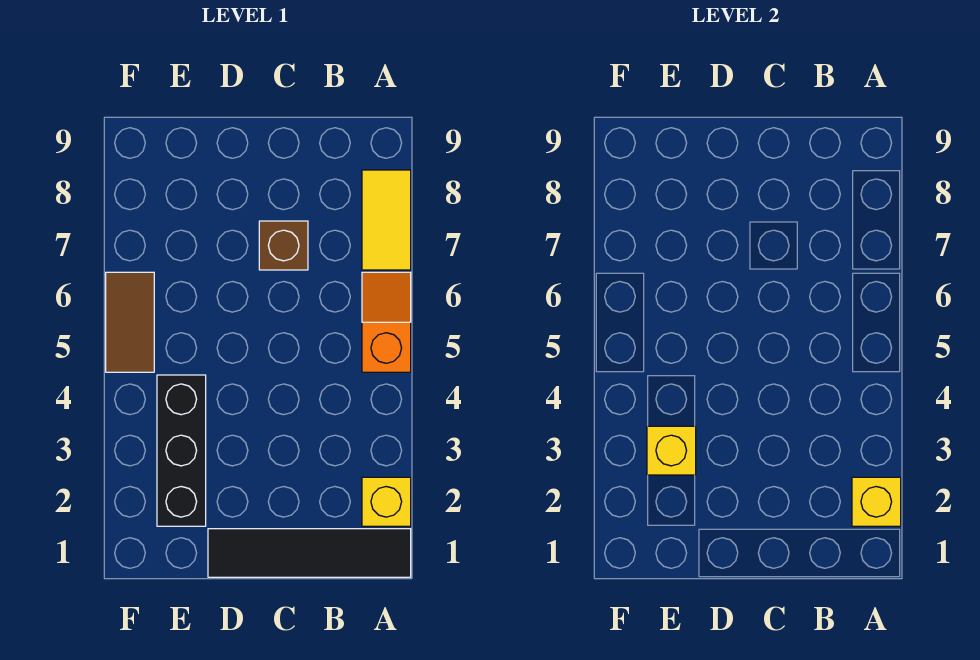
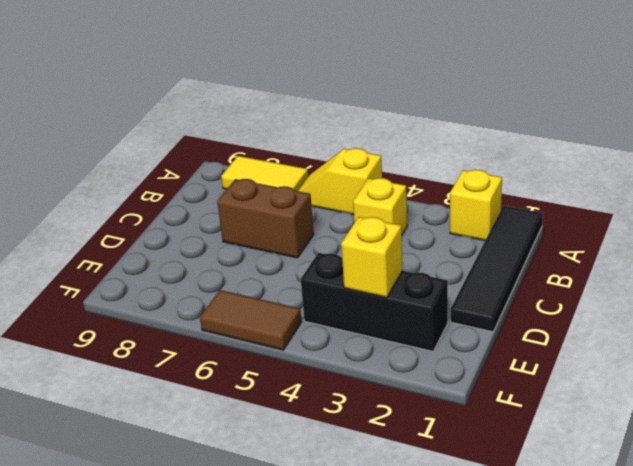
yellow brick A2 level 2 -> yellow brick B4 level 1
orange slope A5:A6 level 1 top 5 -> yellow slope A5:A6 level 1 top 5
brown brick C7 level 1 -> brown brick C6:C7 level 1

